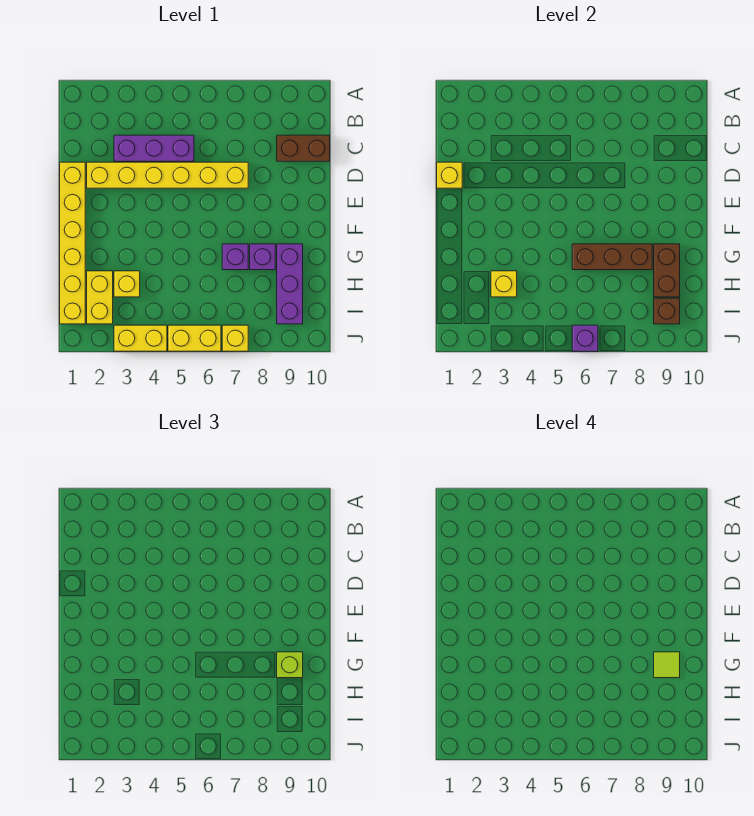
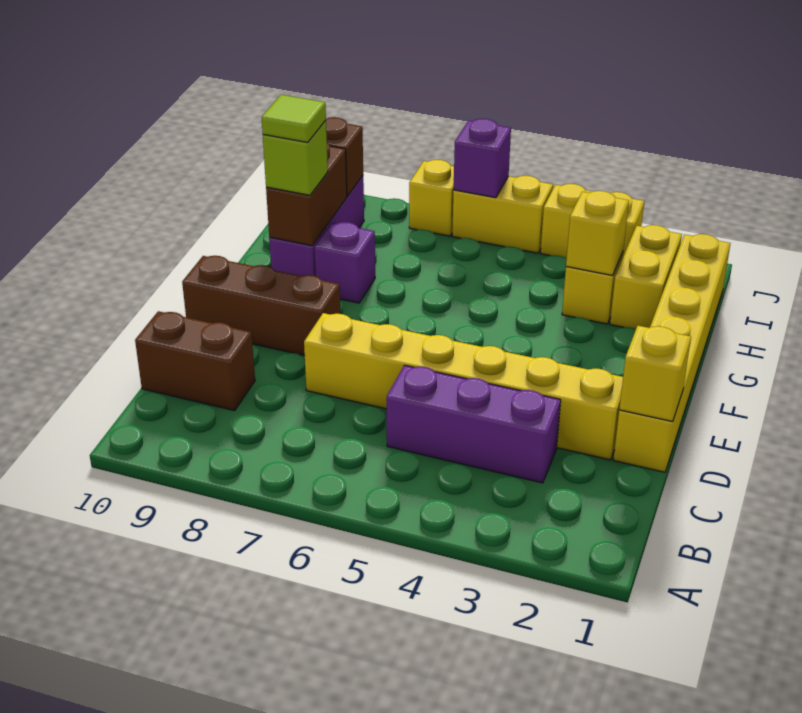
brown brick G6:G8 level 2 -> brown brick E8:E10 level 1
purple brick G7 level 1 -> none

